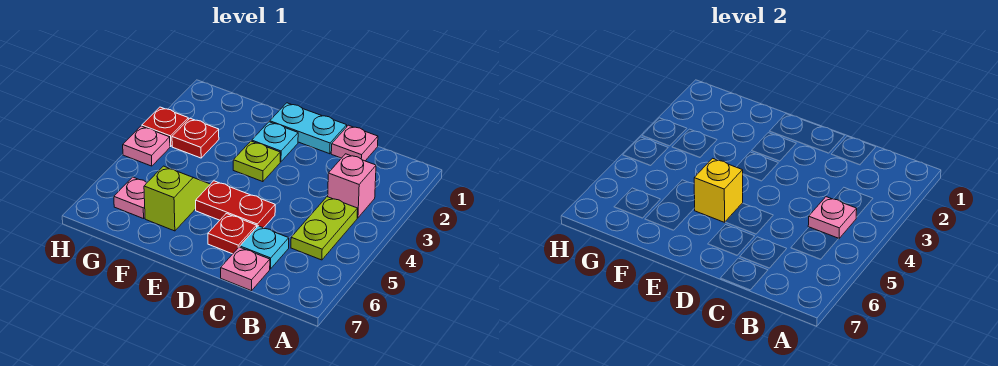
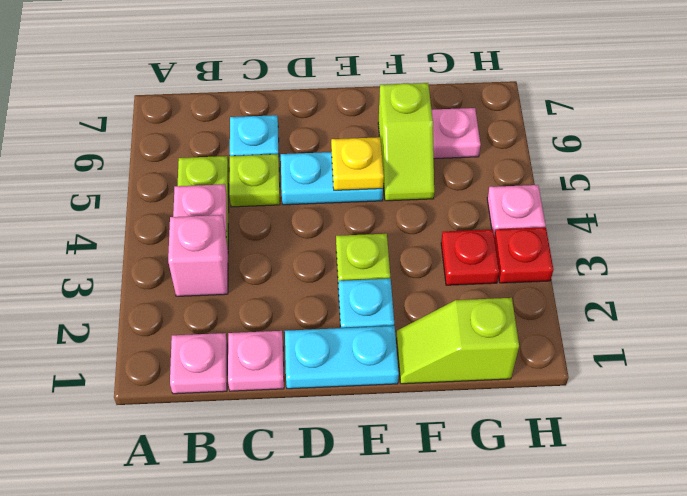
none -> lime plate C5 level 1
pink plate C7 level 1 -> pink plate B1 level 1
red plate D5:E5 level 1 -> cyan plate D5:E5 level 1
red plate D6 level 1 -> none
yellow brick E5 level 2 -> yellow plate E5 level 2
none -> lime slope F1:G1 level 1 top G

